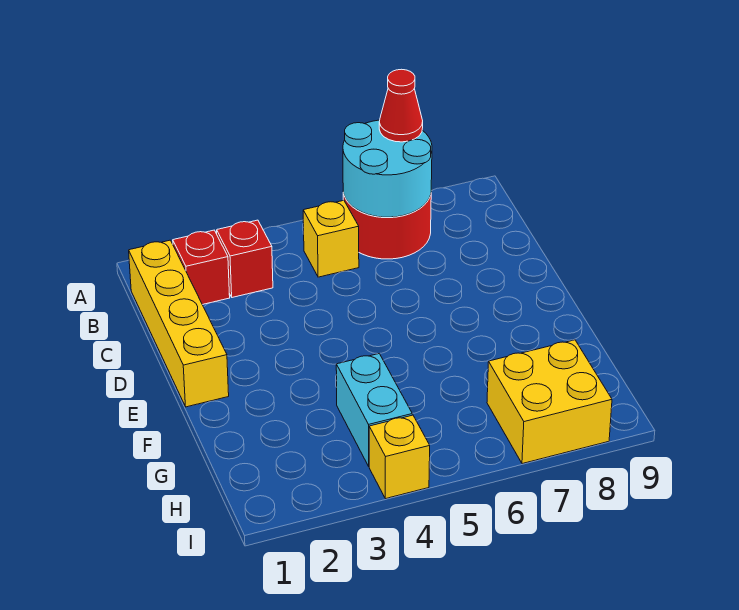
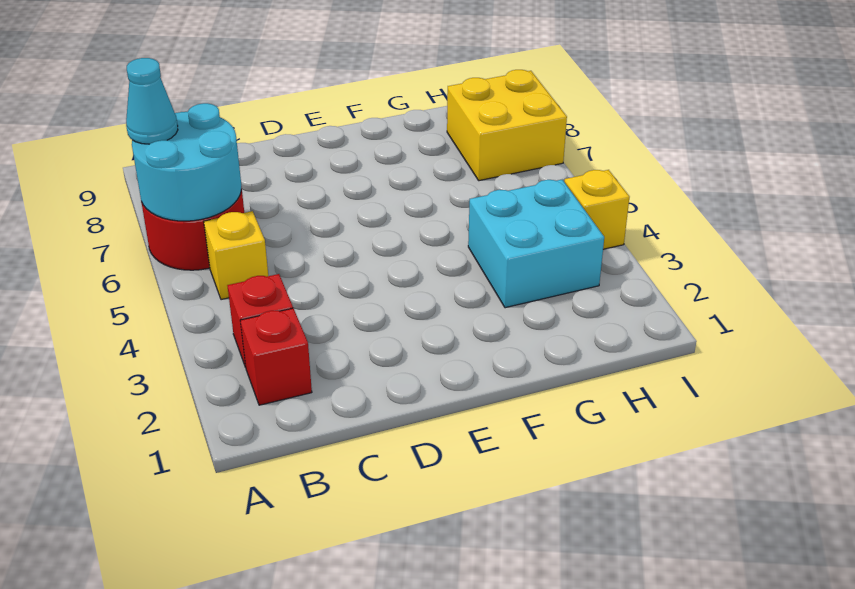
red cone A7 level 3 -> cyan cone A7 level 3
yellow brick B1:E1 level 1 -> none
cyan brick G4:H4 level 1 -> cyan brick G3:H4 level 1

